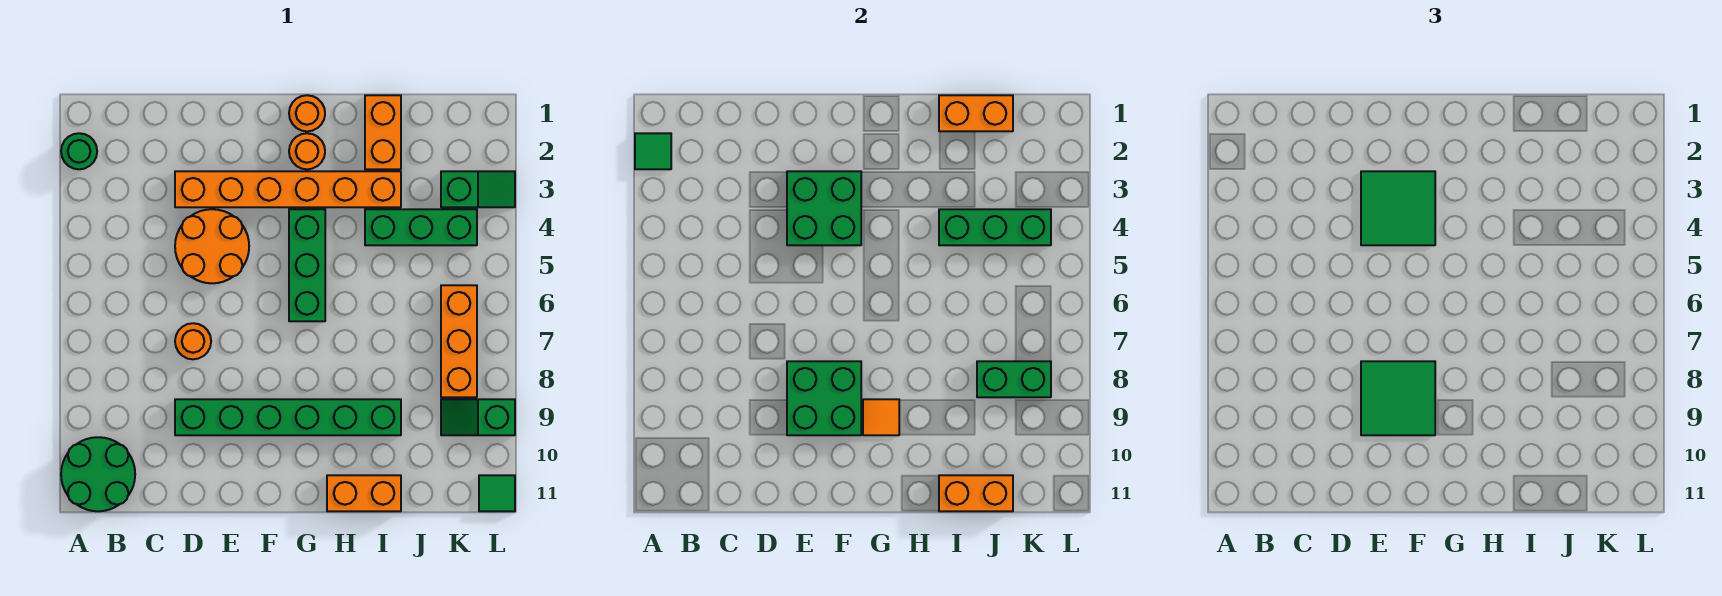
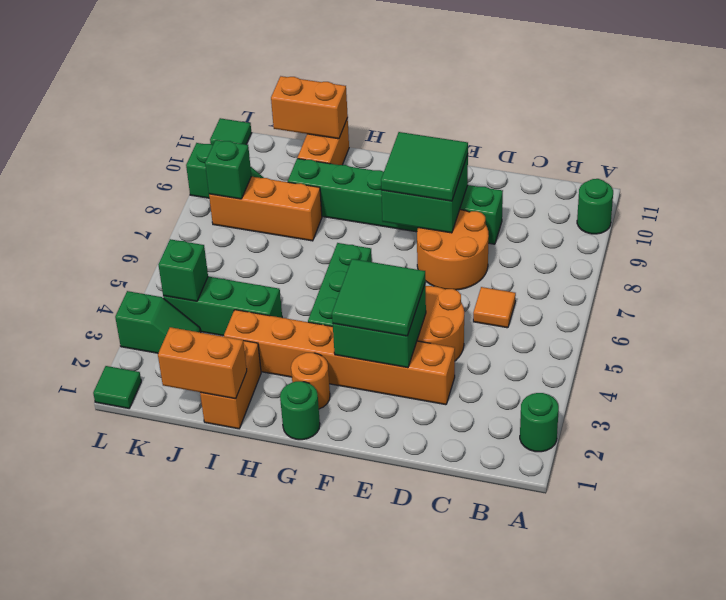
green tile A2 level 2 -> green tile L1 level 1
green round brick A10:B11 level 1 -> green round brick A10 level 1
orange round brick D7 level 1 -> orange round brick D7:E8 level 1
orange round brick G1 level 1 -> green round brick G1 level 1
orange tile G9 level 2 -> orange tile C6 level 1
orange brick H11:I11 level 1 -> orange brick I10:I11 level 1
green brick I4:K4 level 2 -> green brick K4 level 2
green brick J8:K8 level 2 -> green brick K8 level 2
green slope K3:L3 level 1 top K -> green slope K3:L3 level 1 top L
orange brick K6:K8 level 1 -> orange brick I8:K8 level 1

